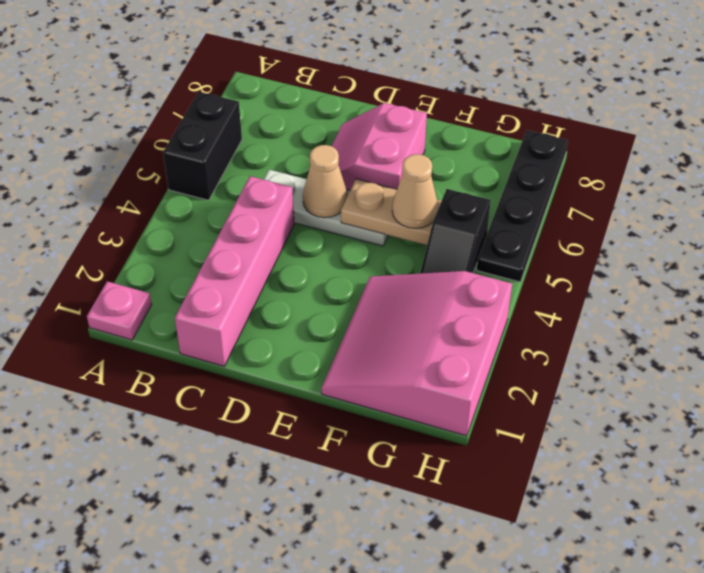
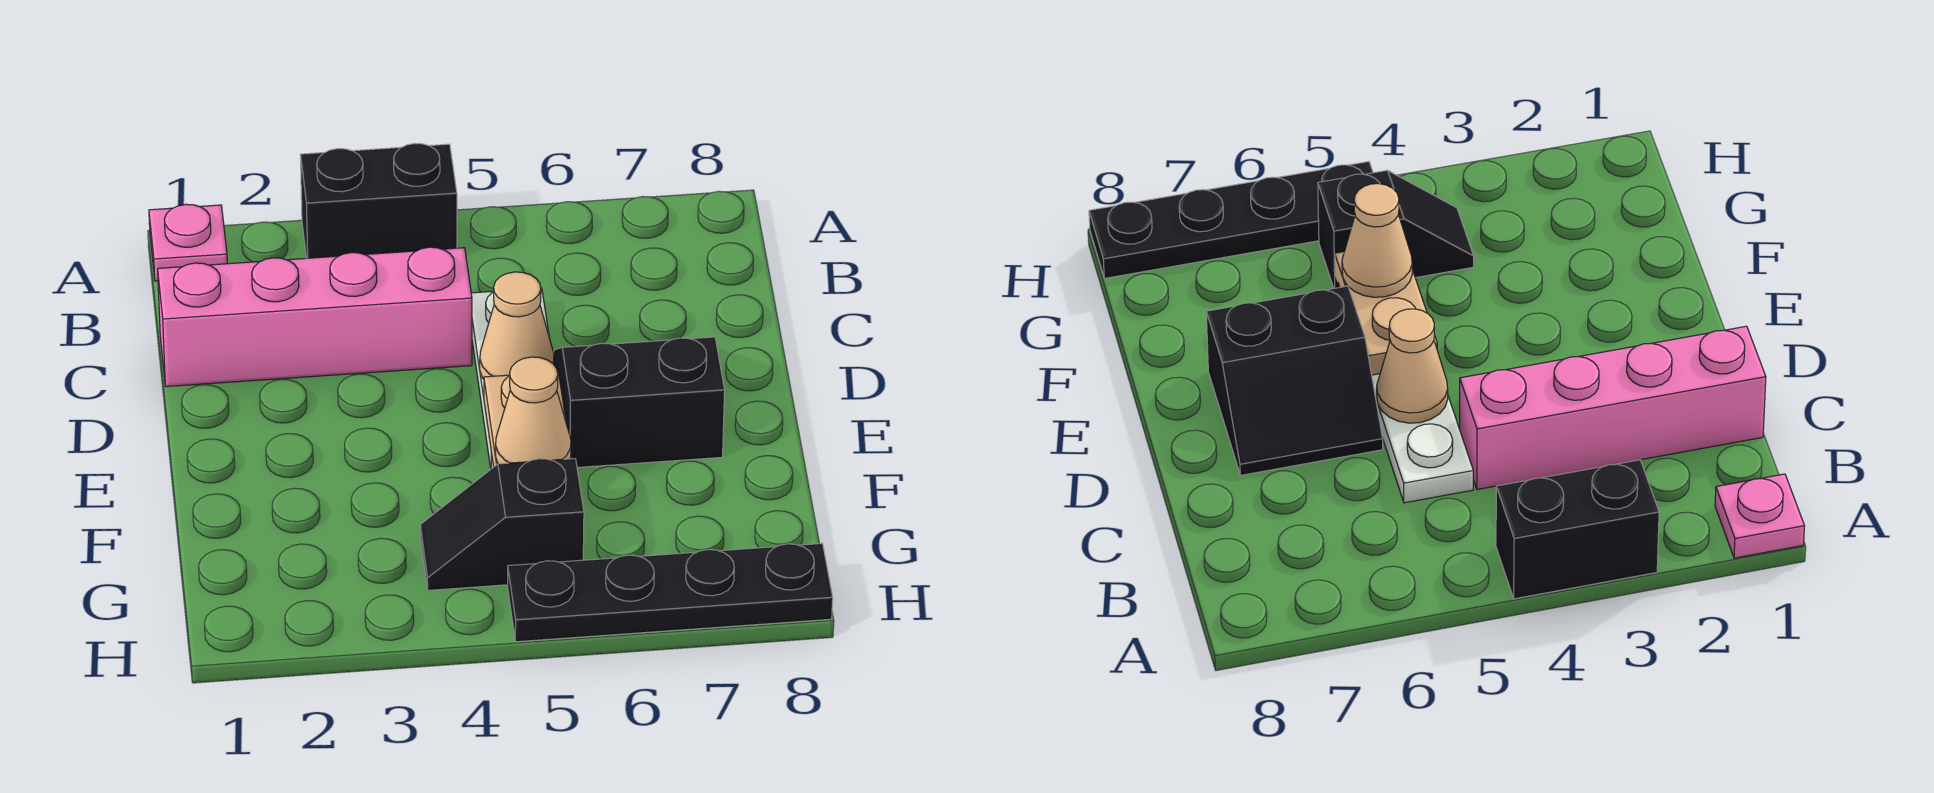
black brick A5:A6 level 1 -> black brick A3:A4 level 1
pink slope D6:E7 level 1 top E -> black slope D6:E7 level 1 top E
pink slope F1:H3 level 1 top H -> none

